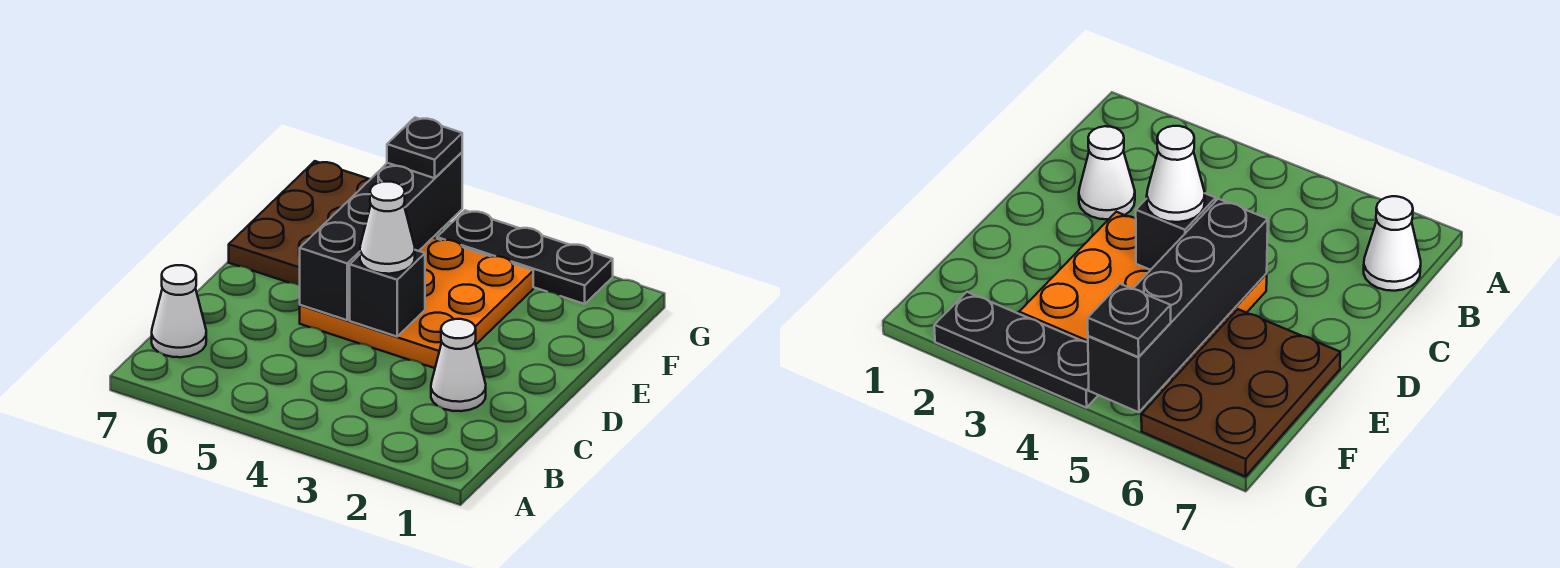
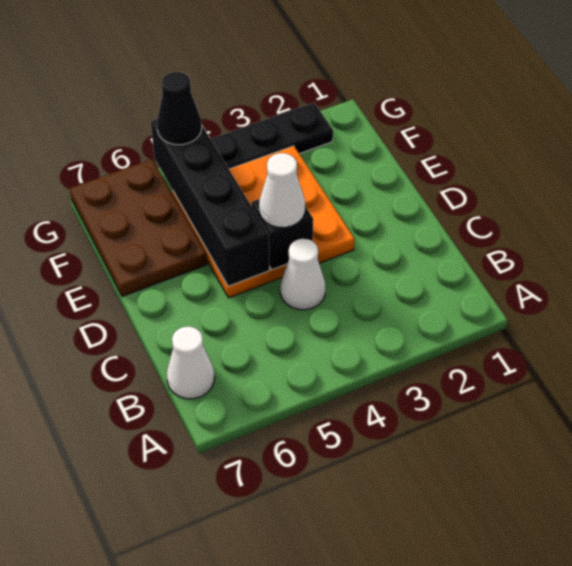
white cone C2 level 1 -> white cone C4 level 1
black plate G5 level 3 -> black cone G5 level 3

